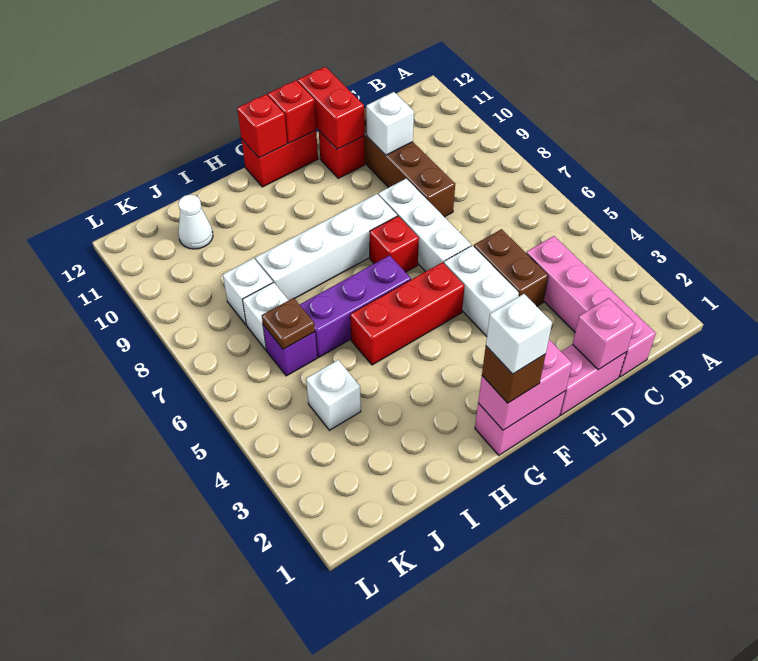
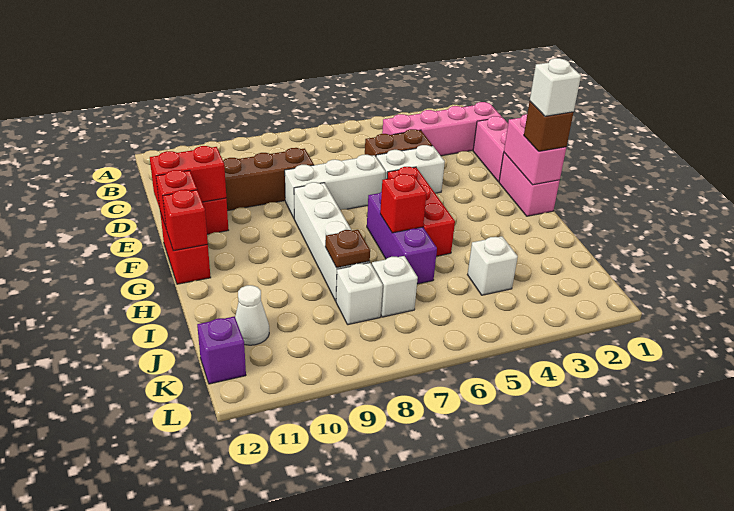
pink brick D1 level 2 -> none
white brick D10 level 2 -> none
red brick F7 level 1 -> red brick H6 level 2
purple brick J6 level 1 -> purple brick K12 level 1
brown plate J6 level 2 -> brown plate I8 level 2

